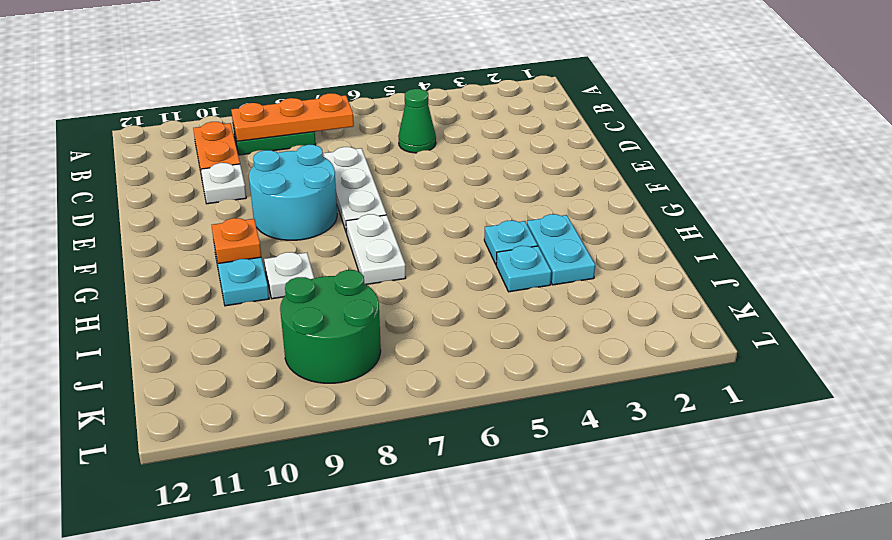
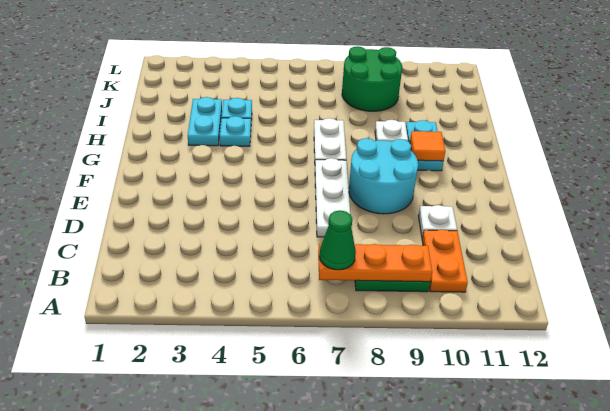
green cone C5 level 1 -> green cone B7 level 3
orange plate G10 level 2 -> orange tile G10 level 2

